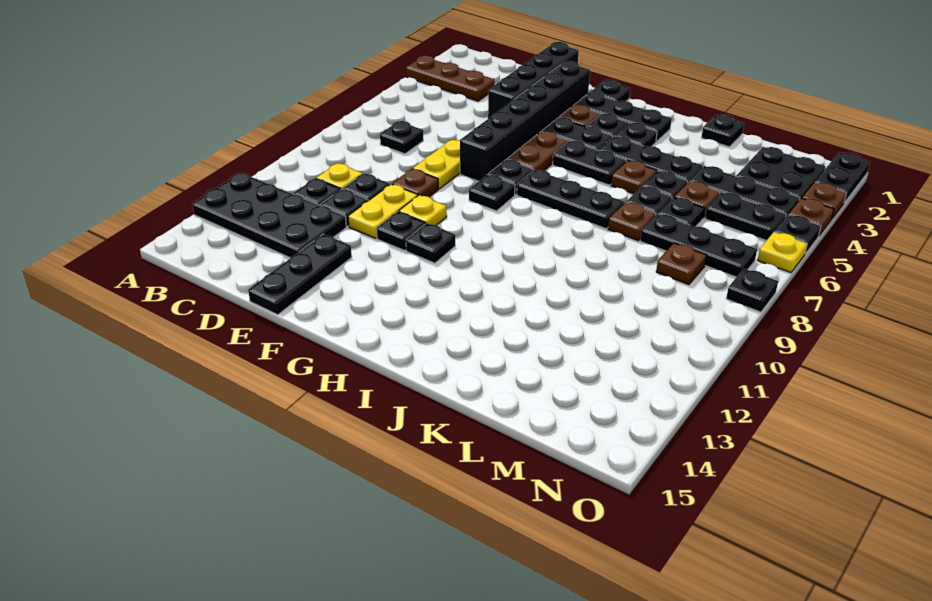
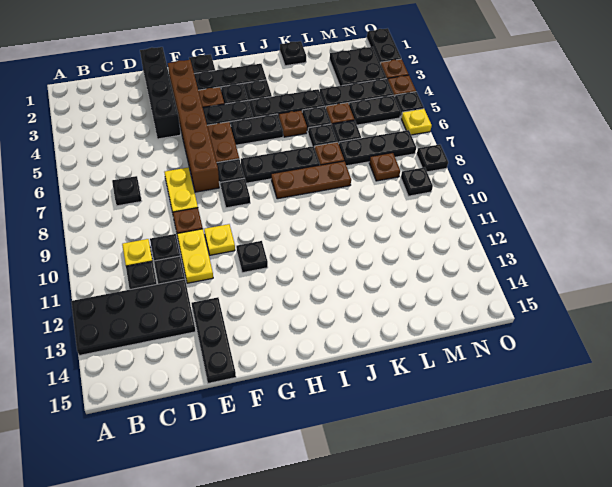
brown plate A3:C3 level 1 -> brown plate I8:K8 level 1
black brick F2:F7 level 1 -> brown brick F2:F7 level 1
black plate F11 level 1 -> black plate N9 level 1

